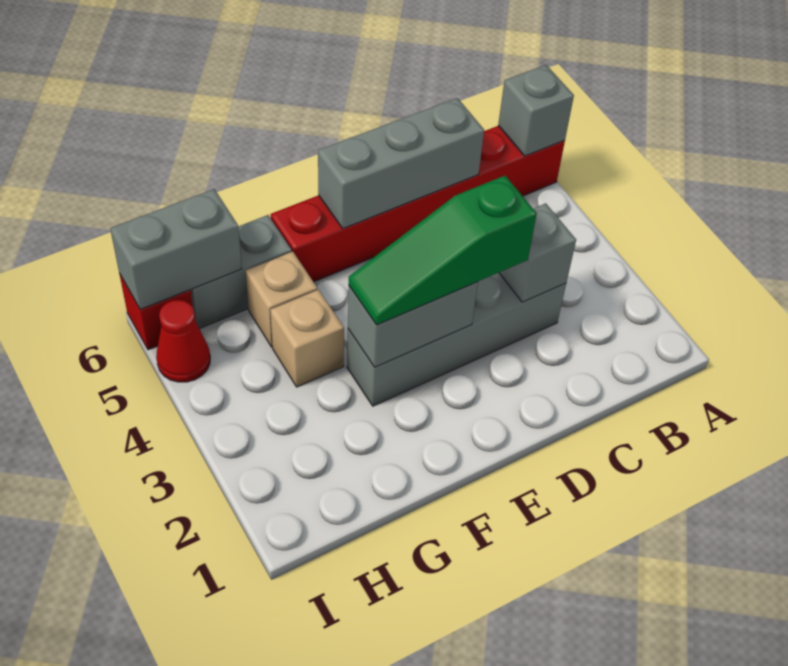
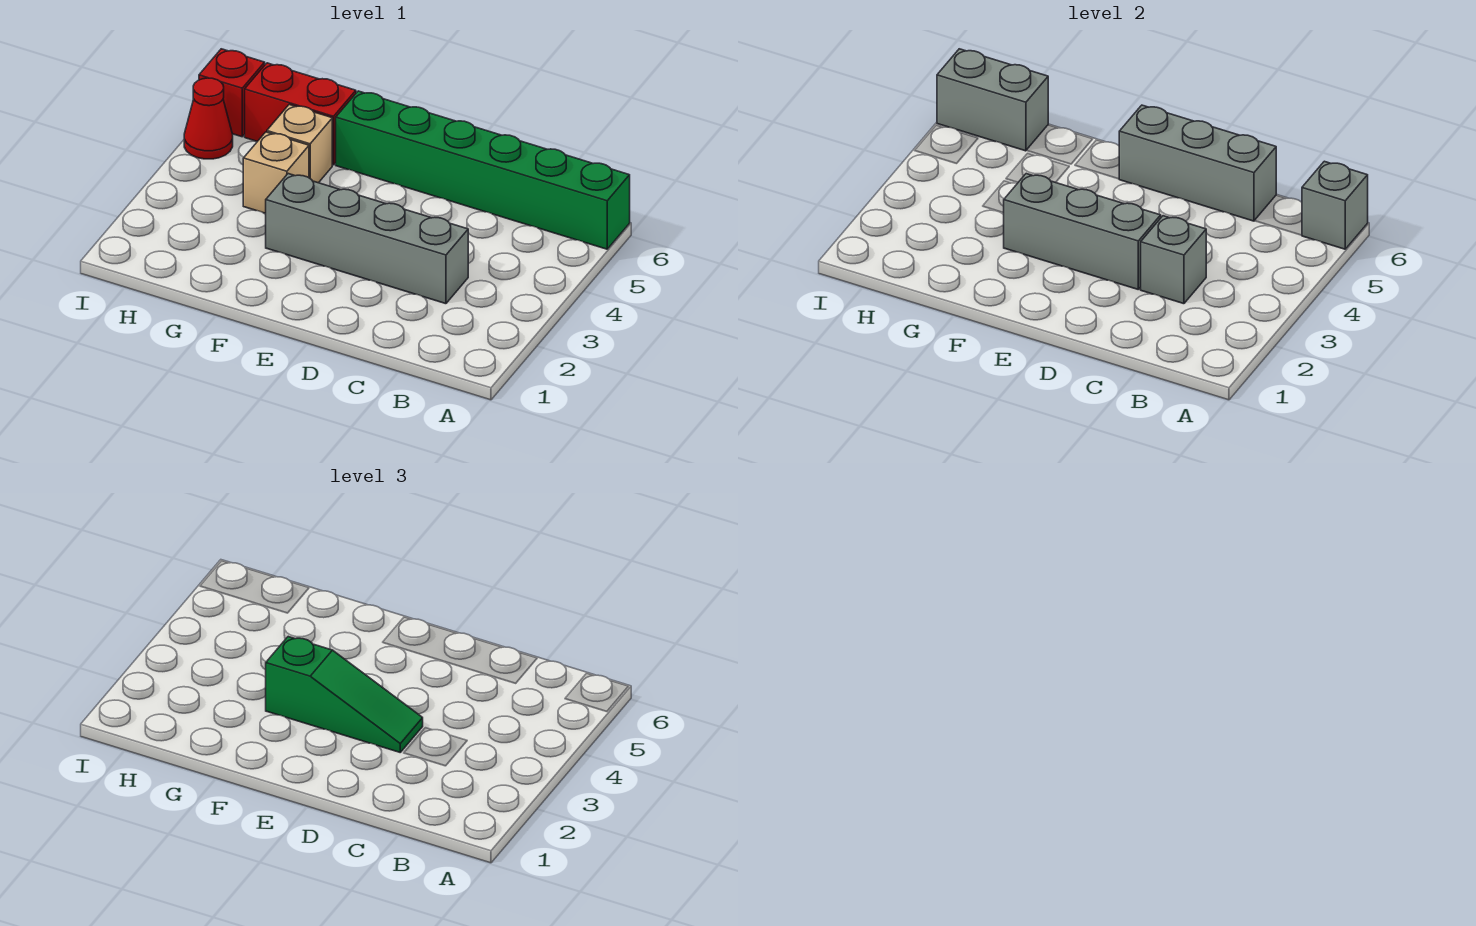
red brick A6:F6 level 1 -> green brick A6:F6 level 1
green slope D3:F3 level 3 top D -> green slope D3:F3 level 3 top F
grey brick E3:F3 level 2 -> grey brick D3:F3 level 2
grey brick G6:H6 level 1 -> red brick G6:H6 level 1

